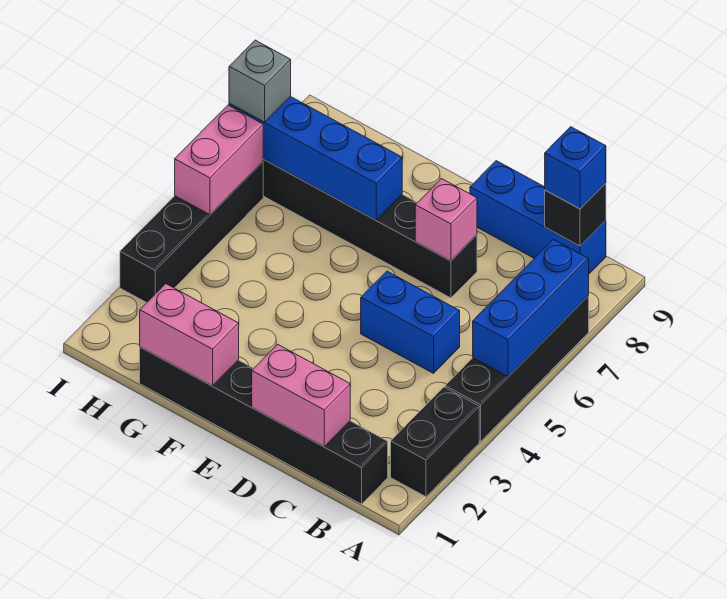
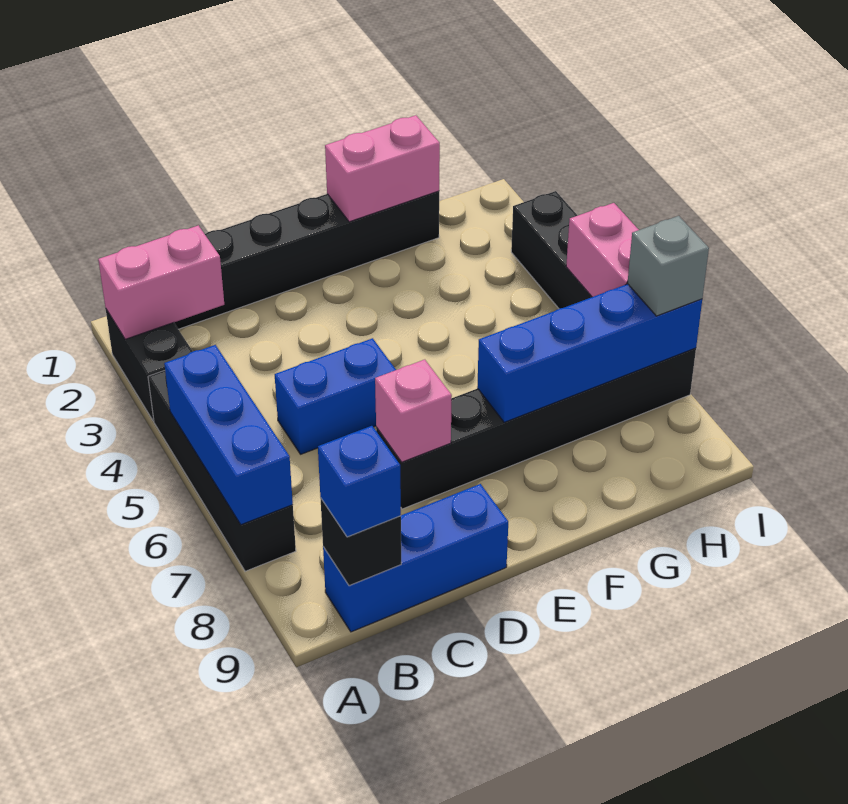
pink brick C1:D1 level 2 -> pink brick A2:B2 level 2

